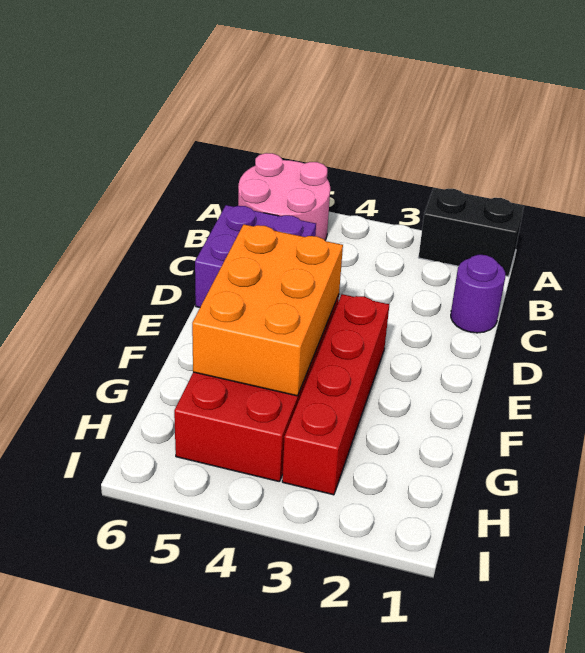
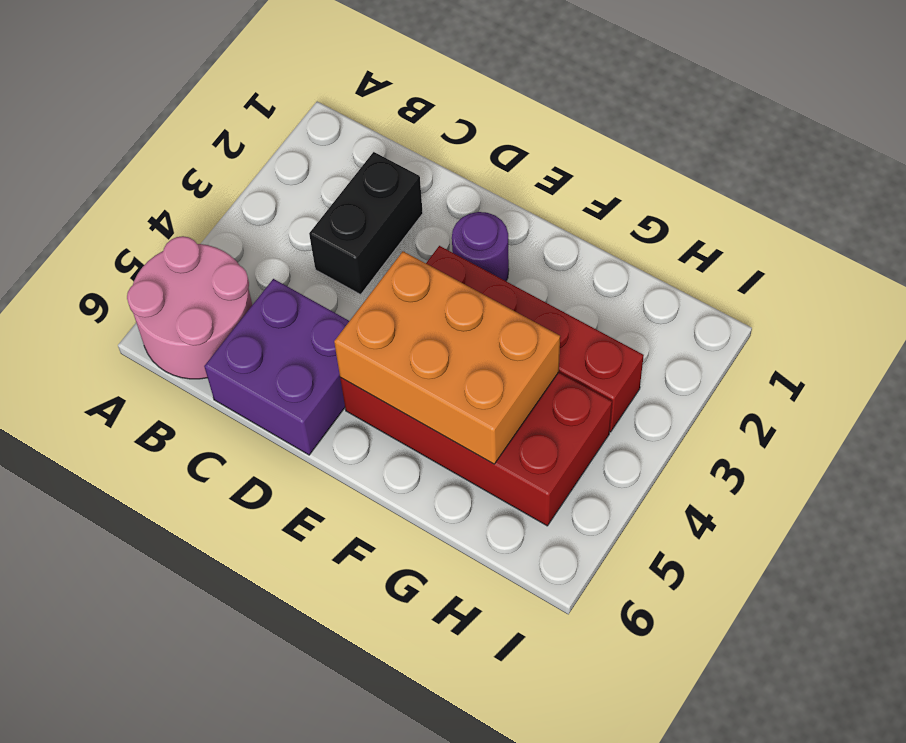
black brick A1:A2 level 1 -> black brick C2:C3 level 1
purple round brick C1 level 1 -> purple round brick E2 level 1

